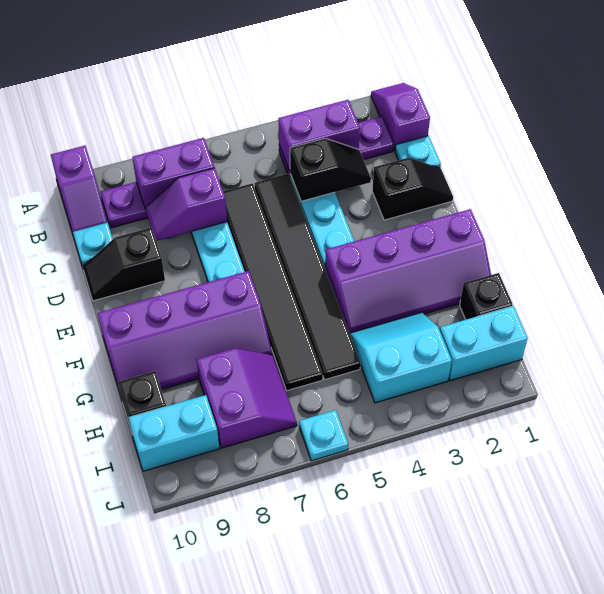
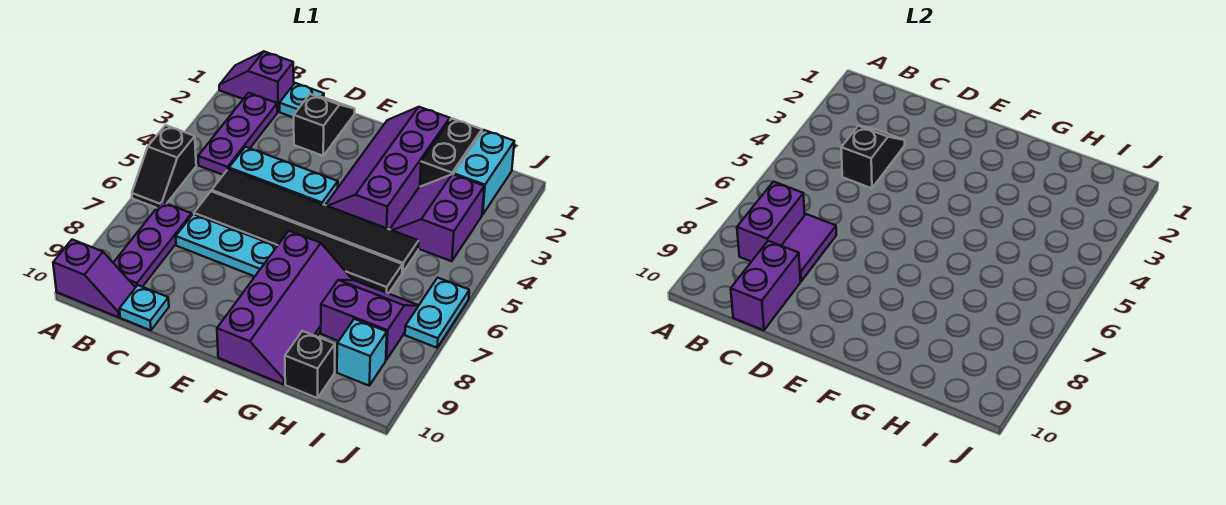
purple brick B3:B4 level 2 -> purple brick C9:C10 level 2
purple slope C7:C8 level 2 top 7 -> purple tile C7:C8 level 2
black slope D9:D10 level 1 top 9 -> black slope A5:A6 level 1 top 5
purple slope F1:G4 level 1 top F -> purple slope F1:G4 level 1 top G
black brick H1 level 1 -> black brick H1:H2 level 1
cyan slope H3:I4 level 1 top I -> purple slope H3:I4 level 1 top I
cyan brick I9:I10 level 1 -> cyan brick I9 level 1
cyan plate J6 level 1 -> cyan plate J6:J7 level 1

